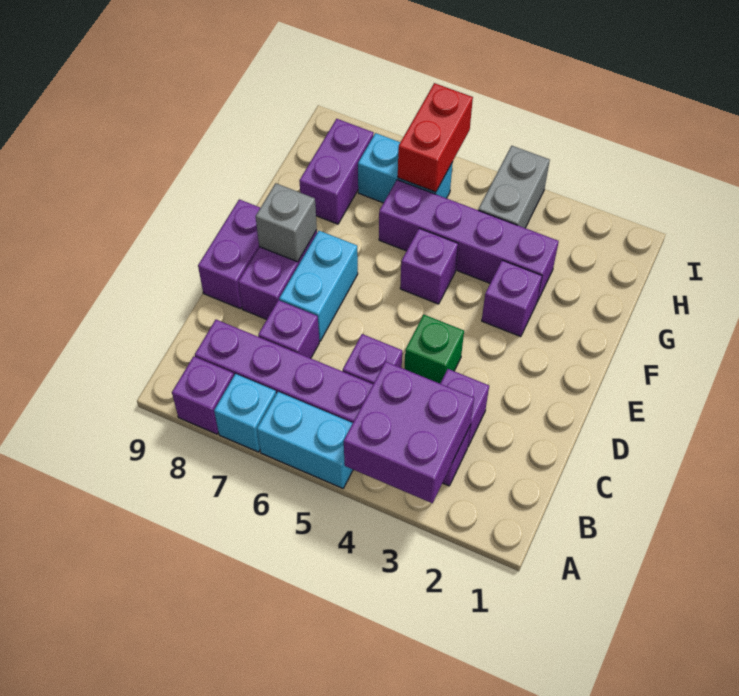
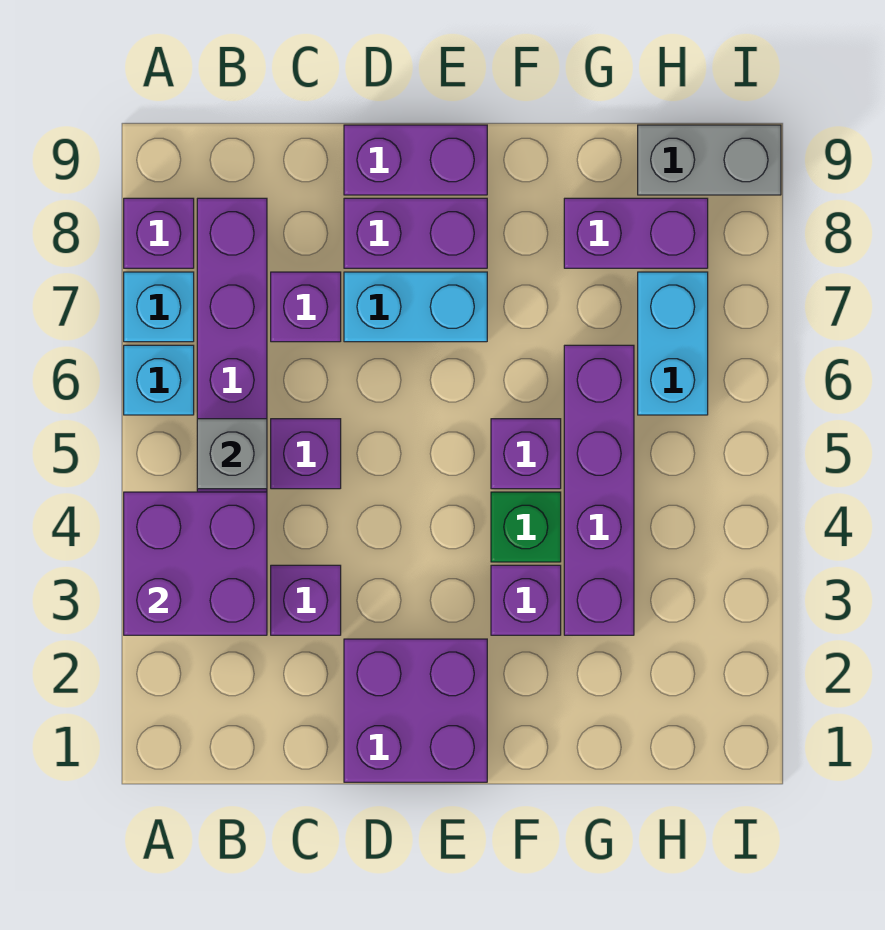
cyan brick A5:A6 level 1 -> cyan brick A6 level 1
none -> purple brick D1:E2 level 1
green brick D4 level 1 -> green brick F4 level 1
grey brick E8 level 2 -> grey brick B5 level 2
grey brick H4:I4 level 1 -> grey brick H9:I9 level 1
red brick H6:I6 level 2 -> none

